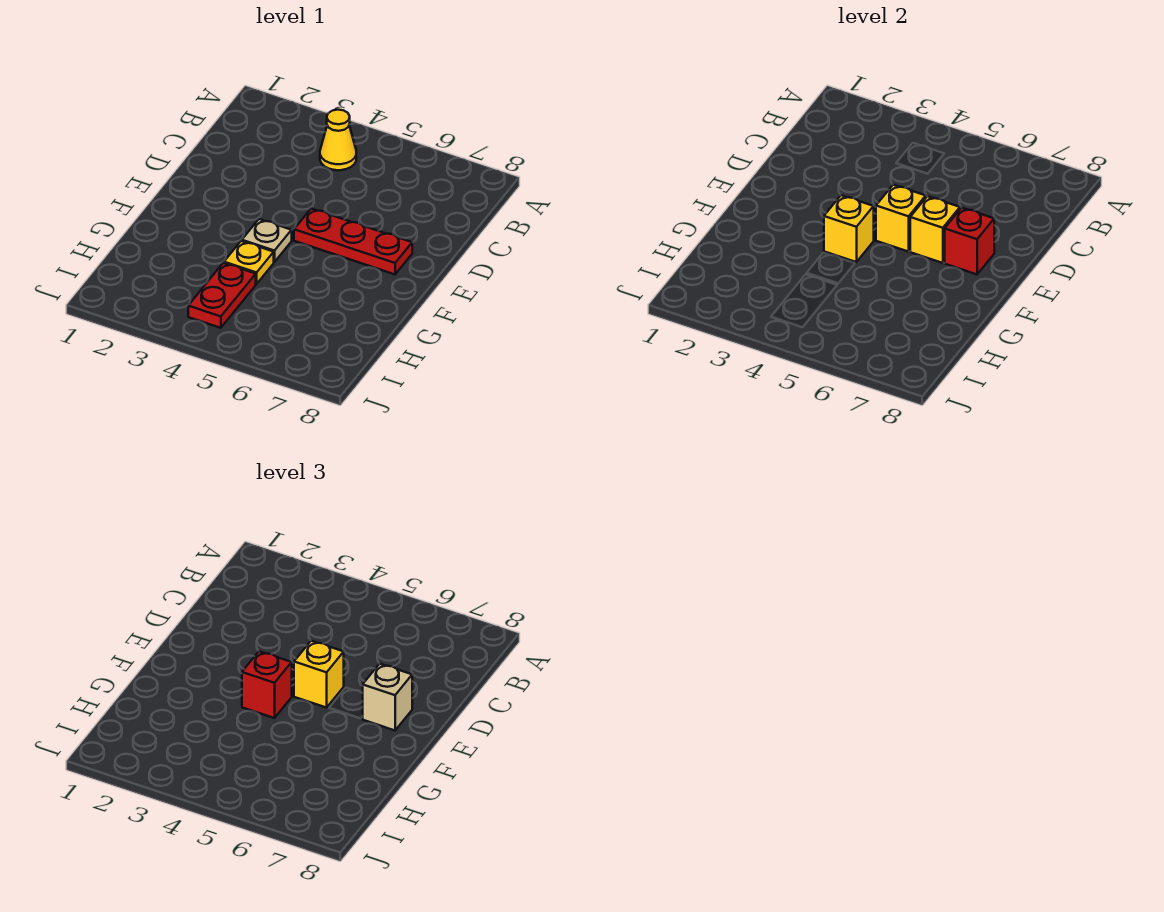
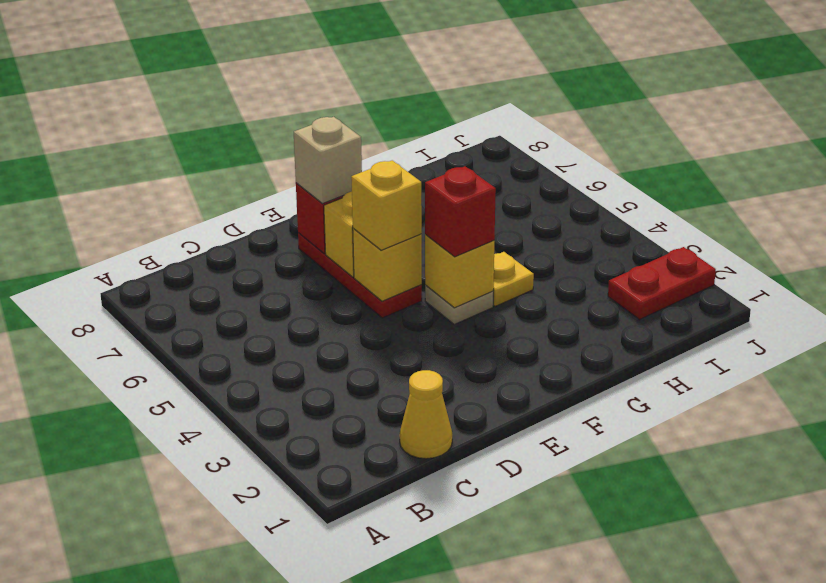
yellow cone B4 level 1 -> yellow cone C1 level 1
red plate H4:I4 level 1 -> red plate I2:J2 level 1

